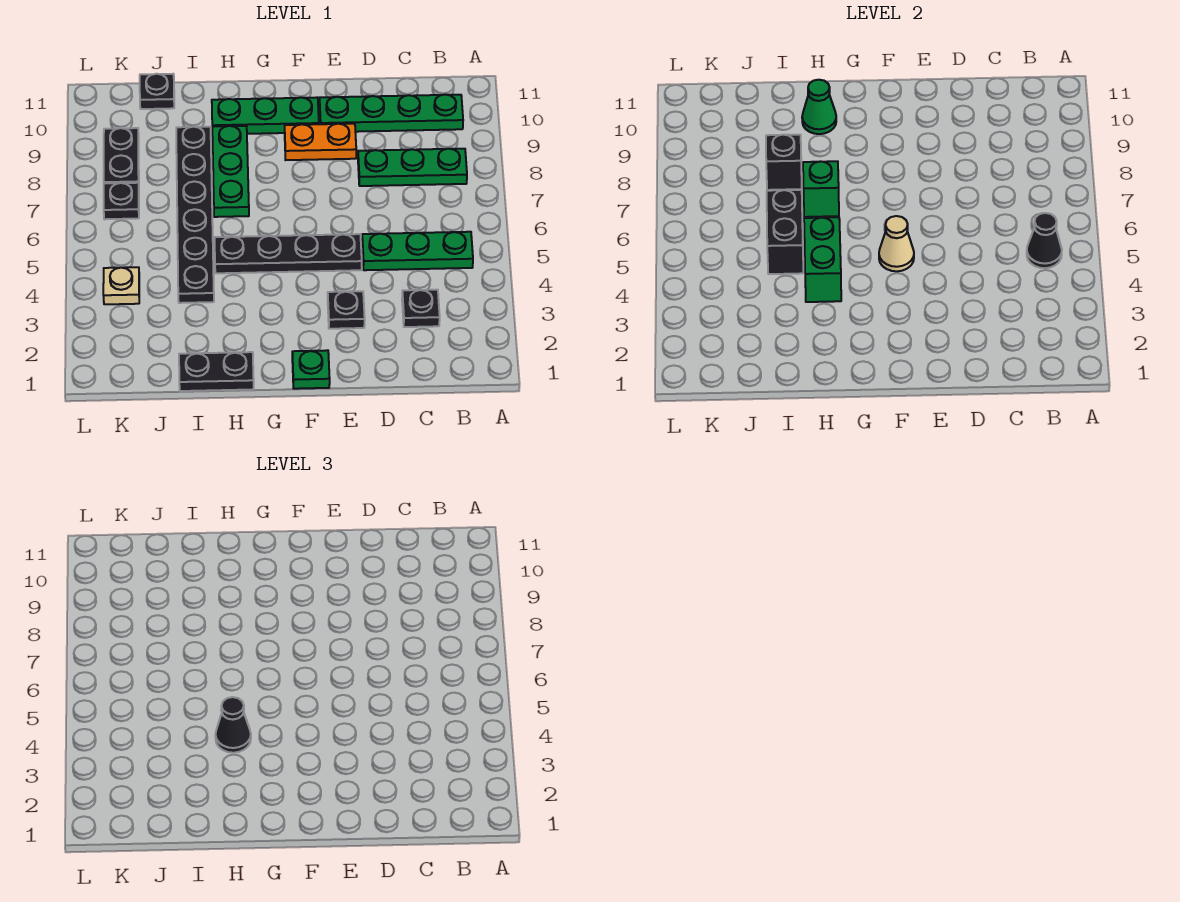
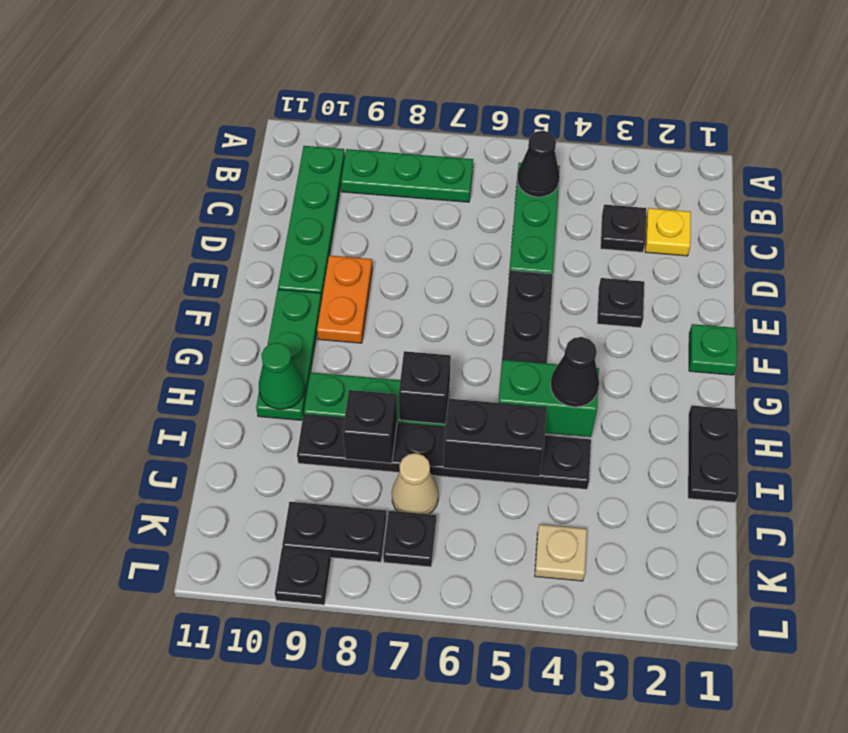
green plate B8:D8 level 1 -> green plate B7:B9 level 1
none -> yellow plate C2 level 1
tan cone F5 level 2 -> tan cone J7 level 1
green brick H7 level 2 -> black brick H7 level 2
black plate J11 level 1 -> black plate L9 level 1

